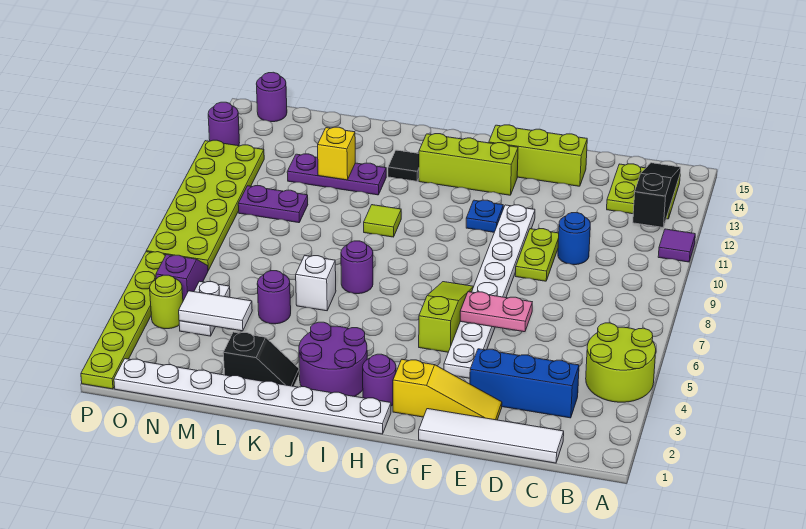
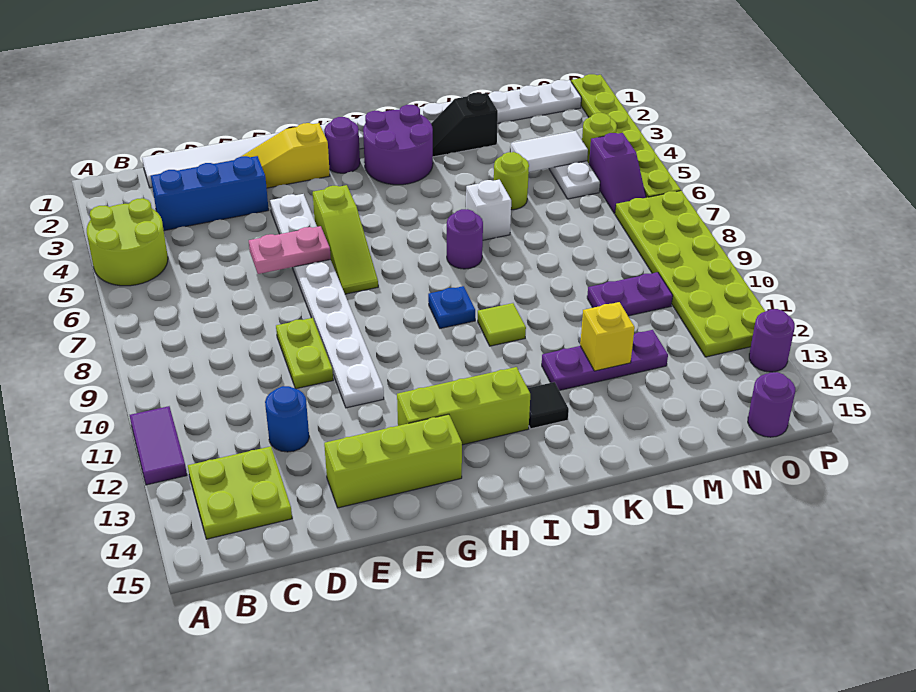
purple tile A11 level 1 -> purple tile A11:A12 level 1
black slope B12:B14 level 2 top 12 -> none
blue round brick D10 level 1 -> blue round brick D12 level 1
blue plate G11 level 1 -> blue plate I9 level 1
purple round brick L5 level 1 -> lime round brick L5 level 1

